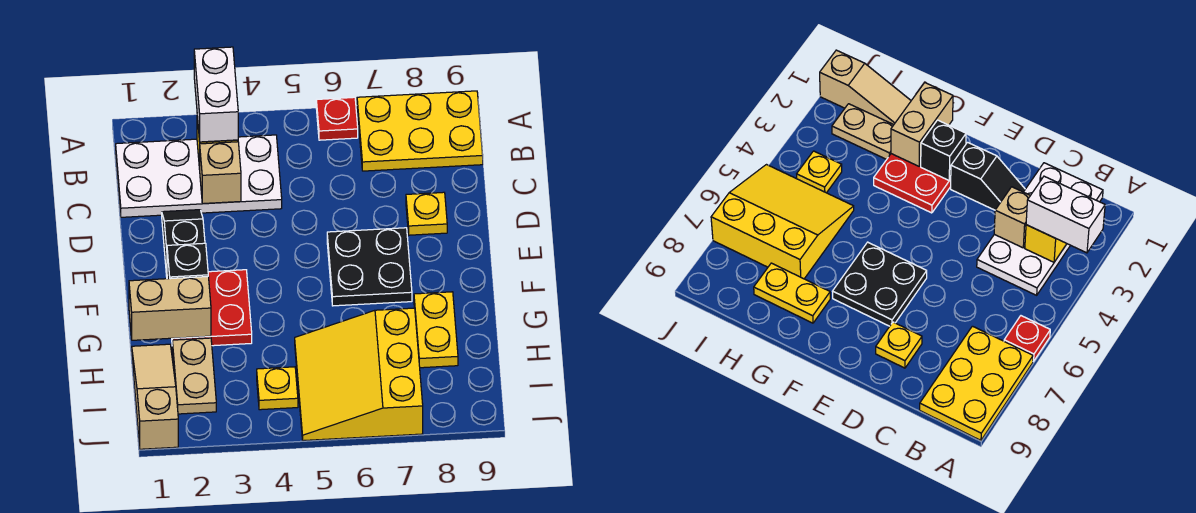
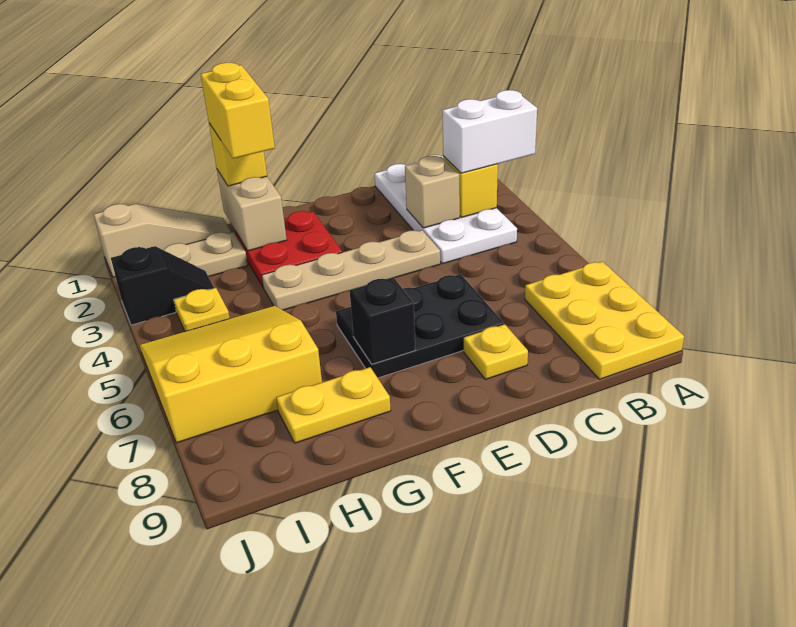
red plate A6 level 1 -> none
black slope D2:E2 level 1 top E -> black slope I3:J3 level 1 top J
none -> tan plate D4:G4 level 1
black plate E6:F7 level 1 -> black plate D6:F7 level 1
black brick F2 level 2 -> black brick F7 level 2
none -> yellow brick G1 level 3
none -> yellow brick G1:G2 level 4

